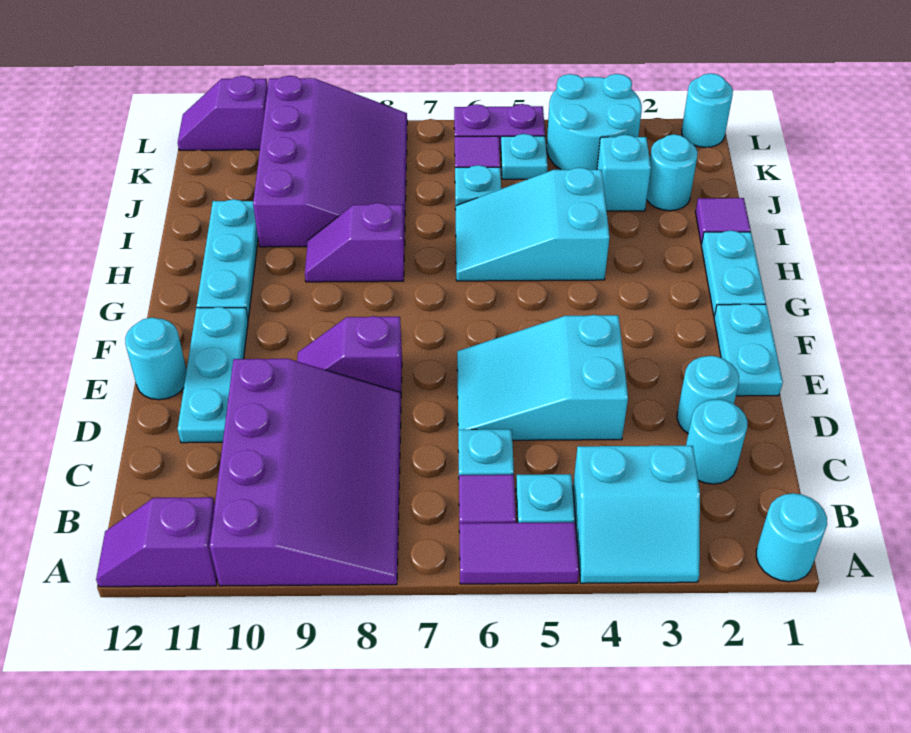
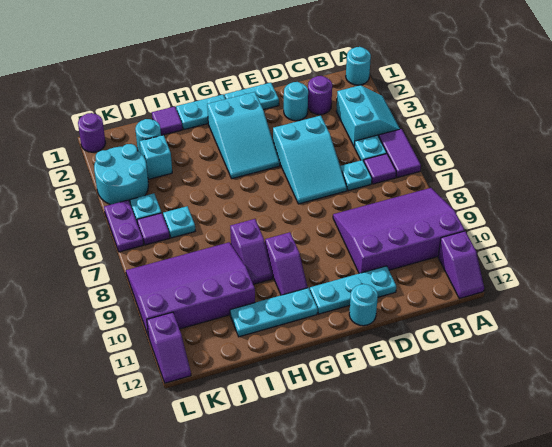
cyan round brick C2 level 1 -> purple round brick C2 level 1
purple slope E8:E9 level 1 top 8 -> purple slope G9:G10 level 1 top 9
cyan slope H4:I6 level 1 top 4 -> cyan slope F2:G4 level 1 top 2
cyan round brick L1 level 1 -> purple round brick L1 level 1

